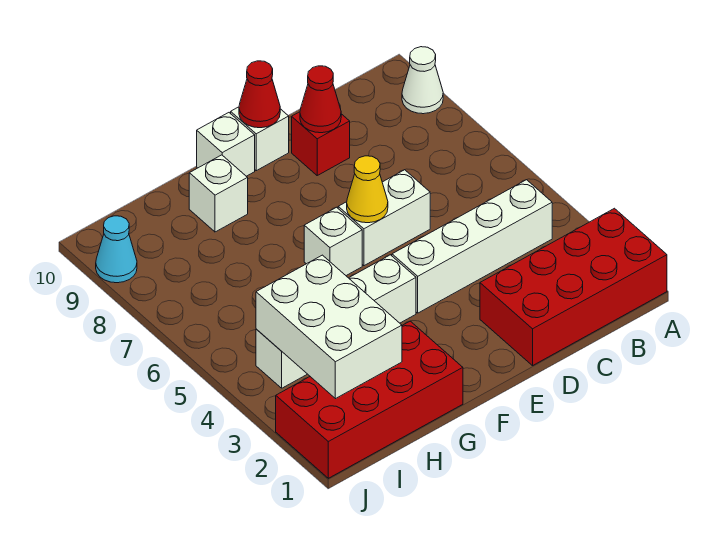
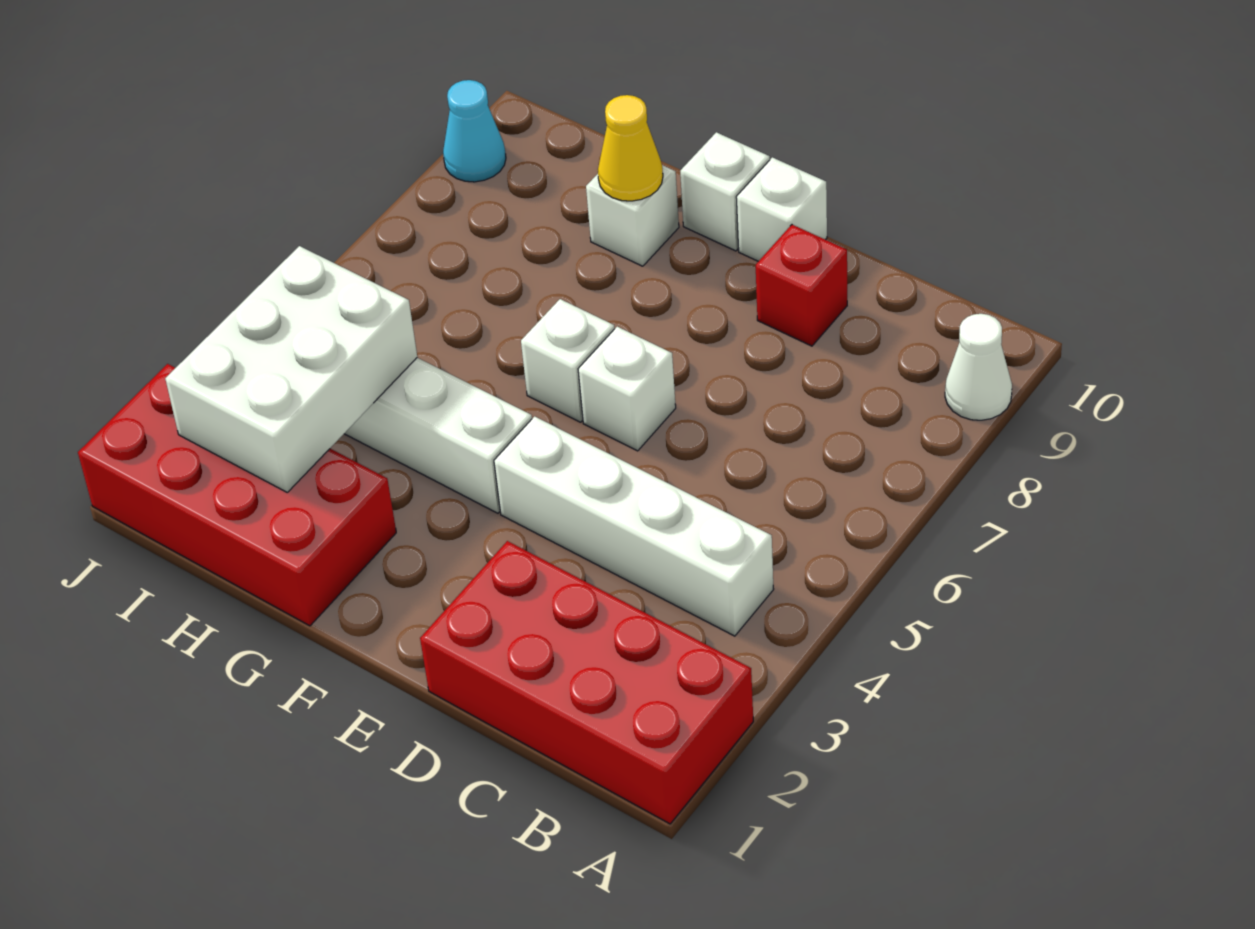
white brick D6:E6 level 1 -> white brick E6 level 1
red cone D9 level 2 -> none
yellow cone E6 level 2 -> yellow cone G9 level 2
red cone E10 level 2 -> none

